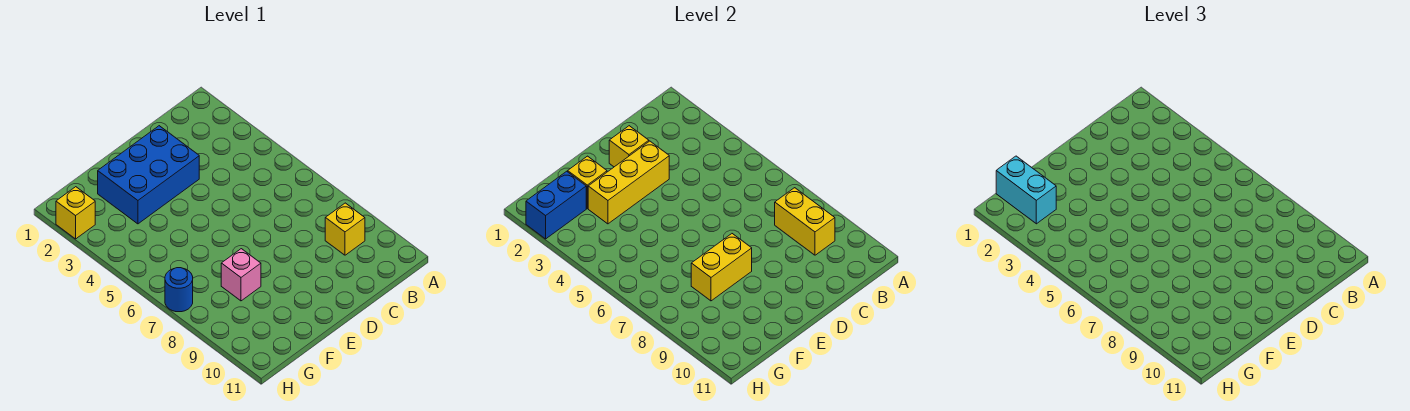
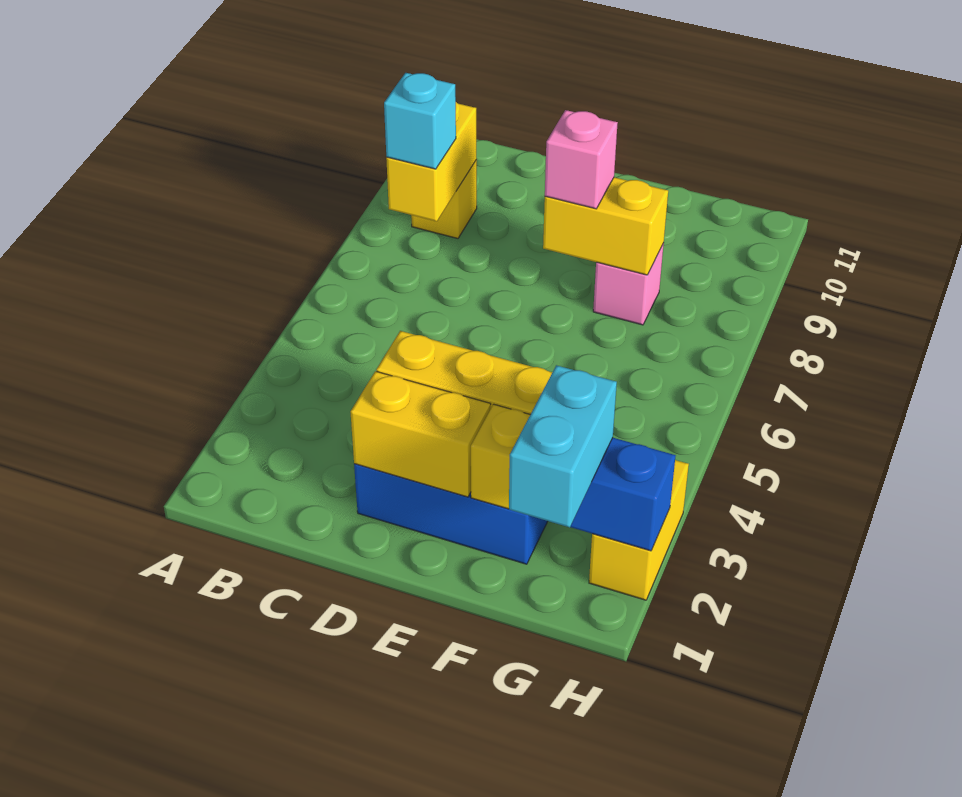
none -> cyan brick B8 level 3
yellow brick D2 level 2 -> yellow brick D2:E2 level 2
none -> pink brick E8 level 3
yellow brick H2 level 1 -> yellow brick H2:H3 level 1
blue round brick H7 level 1 -> none

